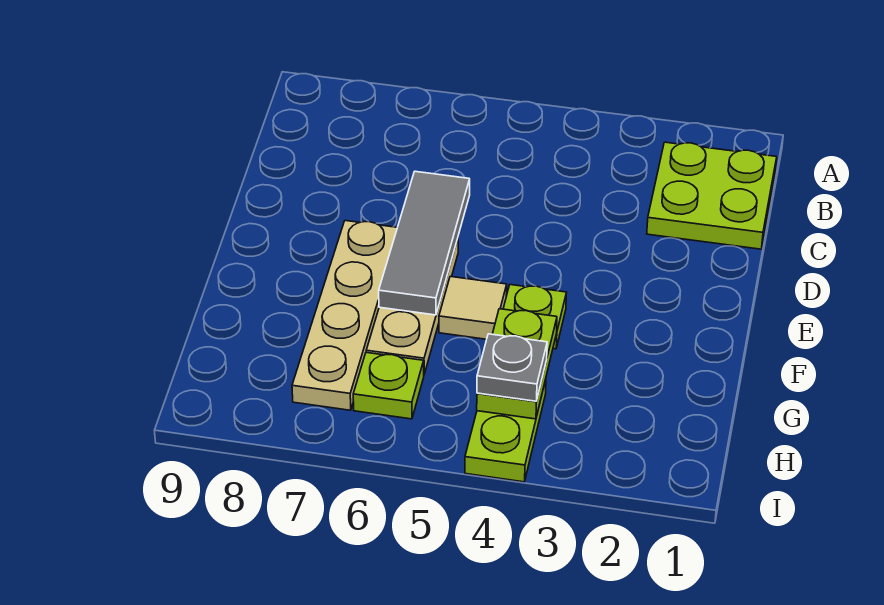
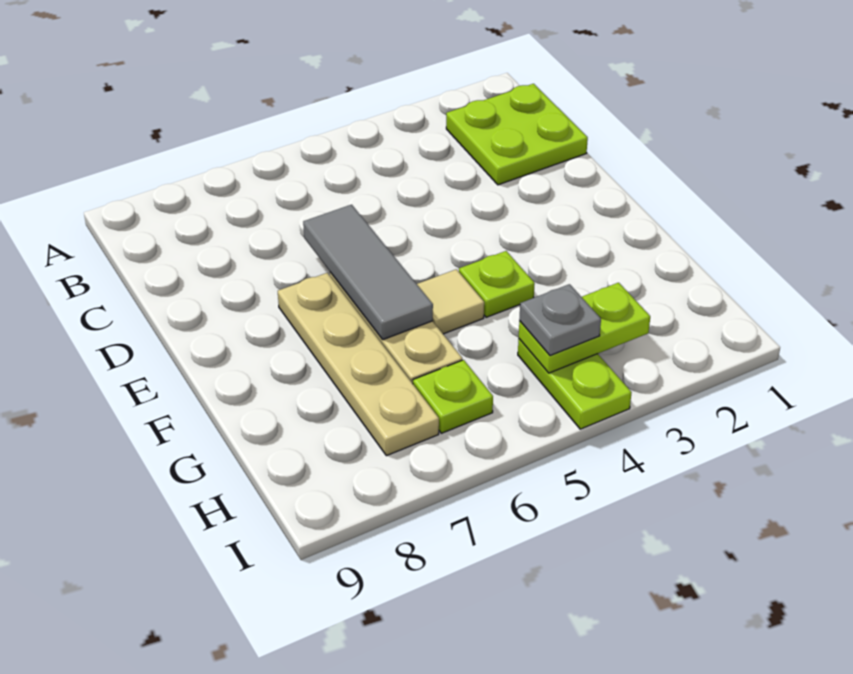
lime plate G4:H4 level 2 -> lime plate H3:H4 level 2

